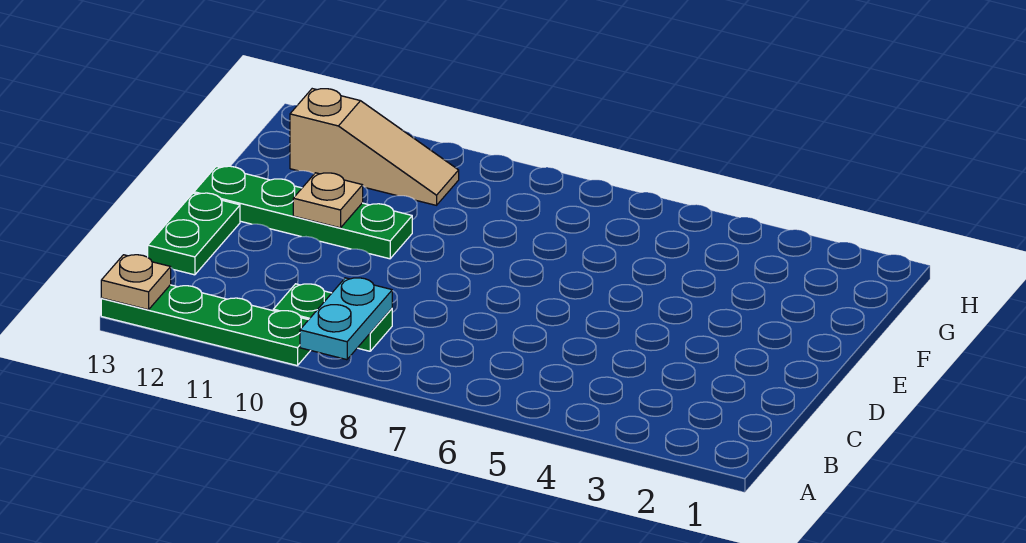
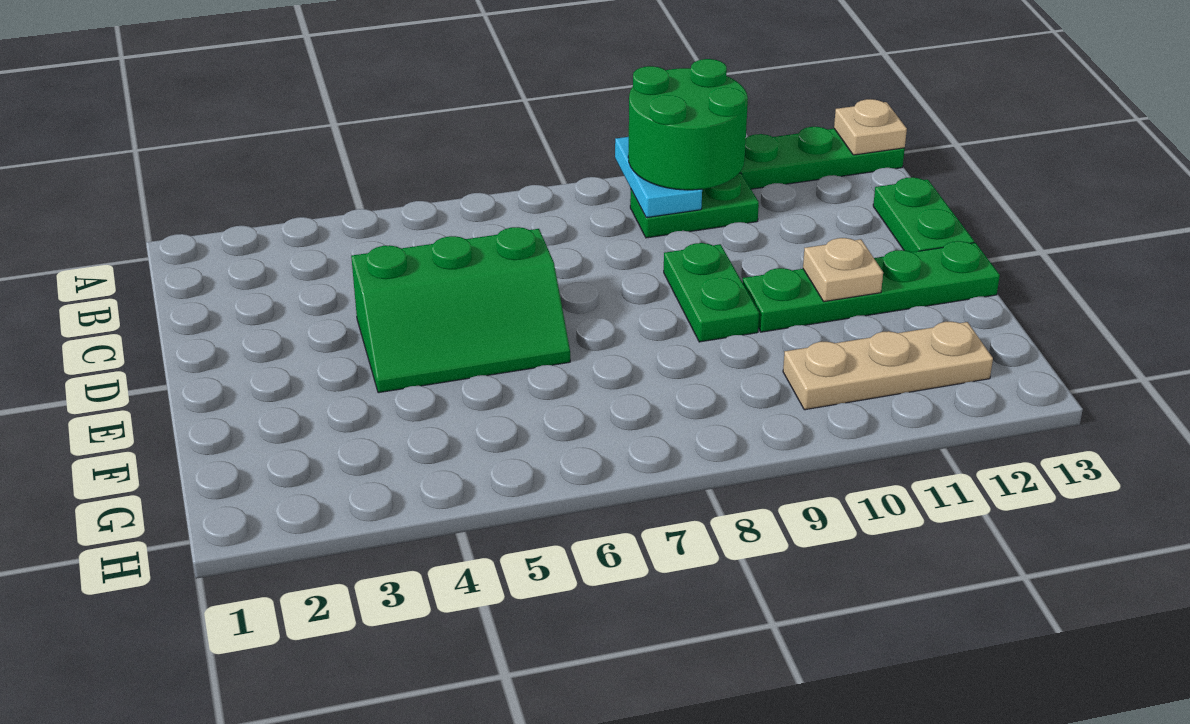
none -> green round brick A9:B10 level 3
none -> green slope D4:E6 level 1 top D
none -> green plate D9:E9 level 1
tan slope G10:G12 level 1 top 12 -> tan plate G10:G12 level 1

